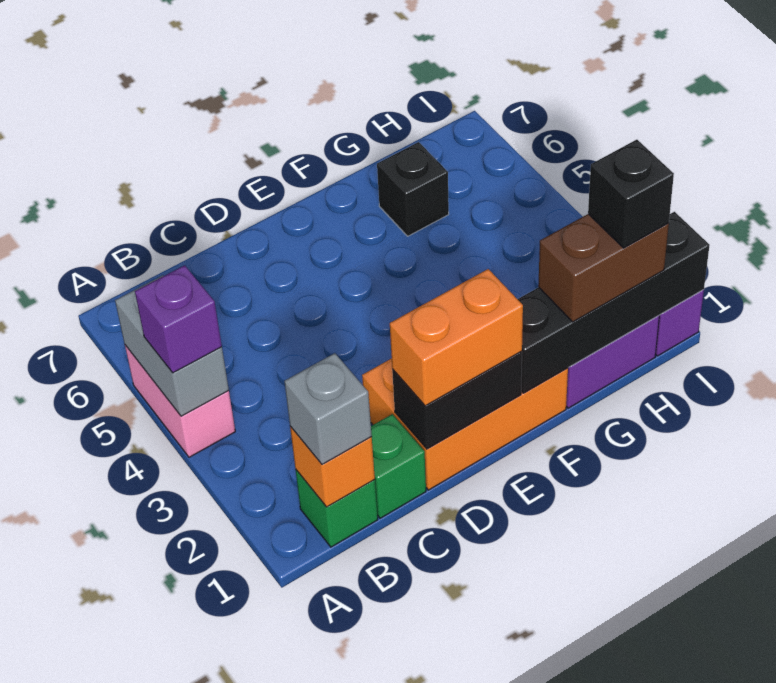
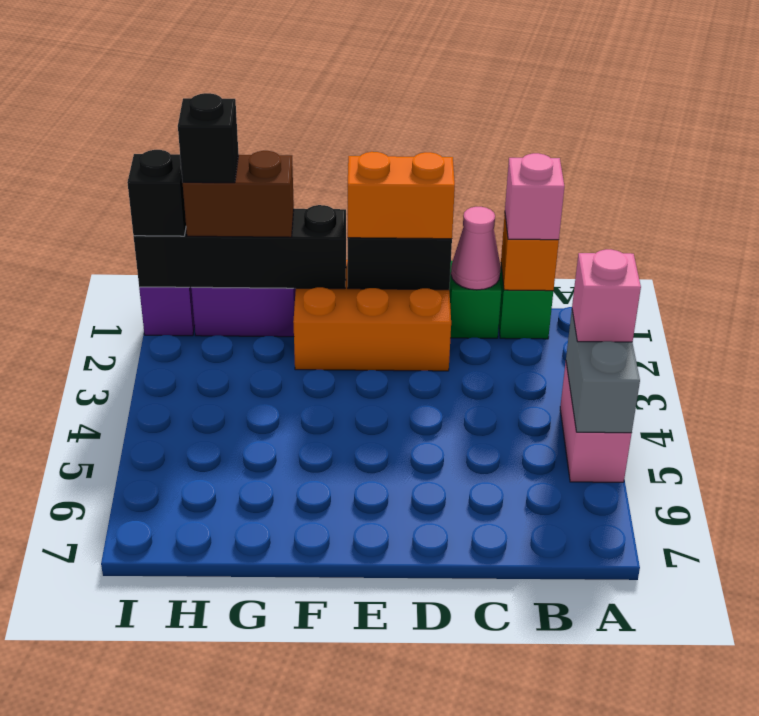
purple brick A4 level 3 -> pink brick A4 level 3
grey brick B1 level 3 -> pink brick B1 level 3
none -> pink cone C1 level 2
black brick G6 level 1 -> black brick I1 level 3

